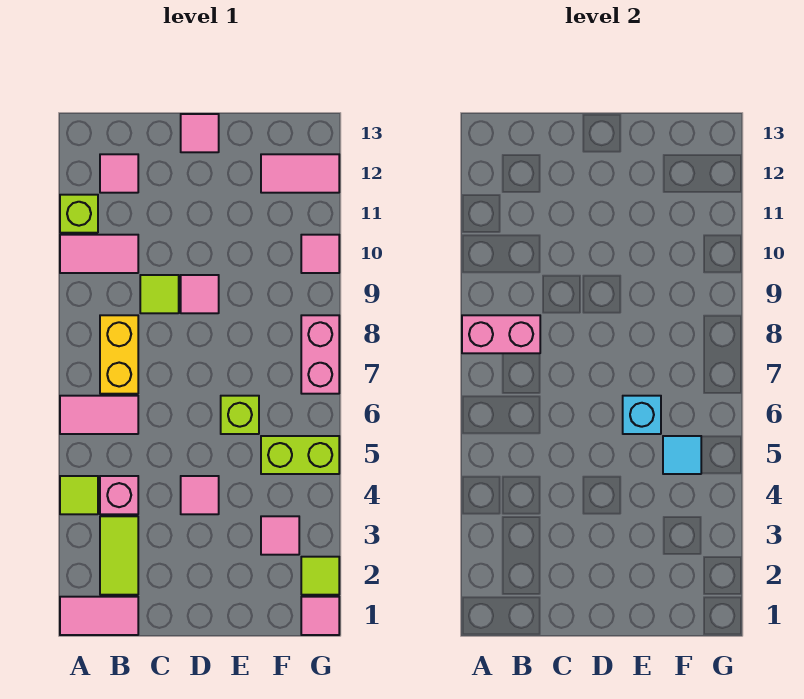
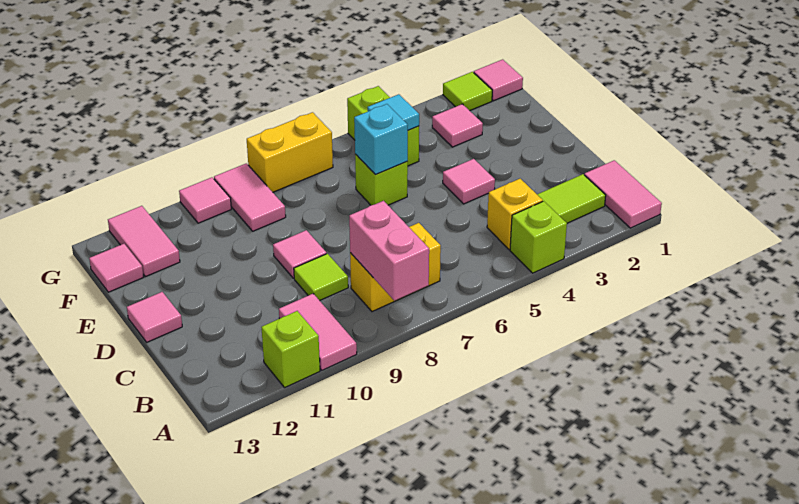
lime tile A4 level 1 -> lime brick A4 level 1
pink tile A6:B6 level 1 -> pink tile F9:G9 level 1
pink brick B4 level 1 -> yellow brick B4 level 1
pink tile B12 level 1 -> pink tile F13 level 1
pink brick G7:G8 level 1 -> yellow brick G7:G8 level 1

